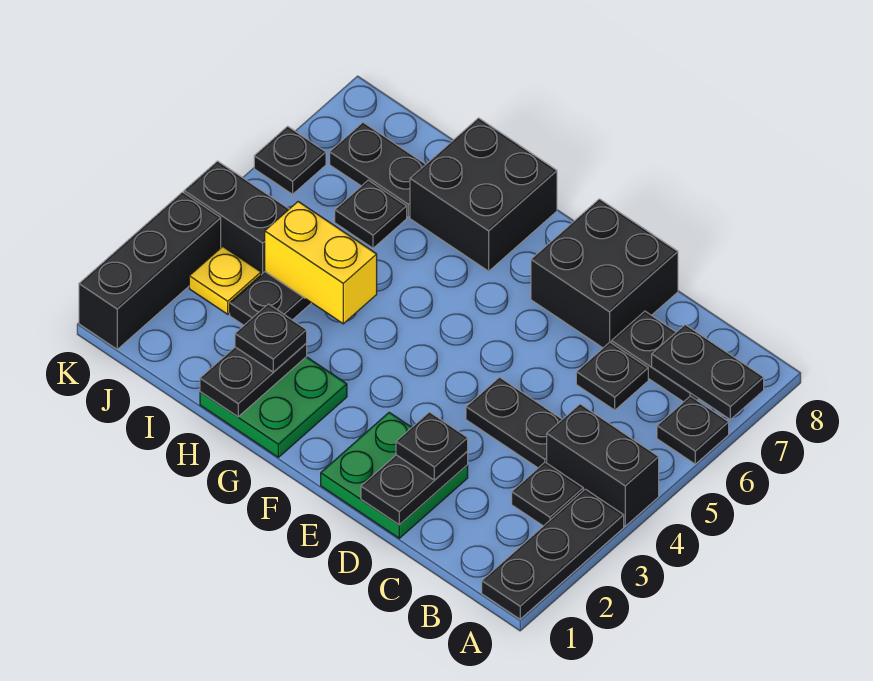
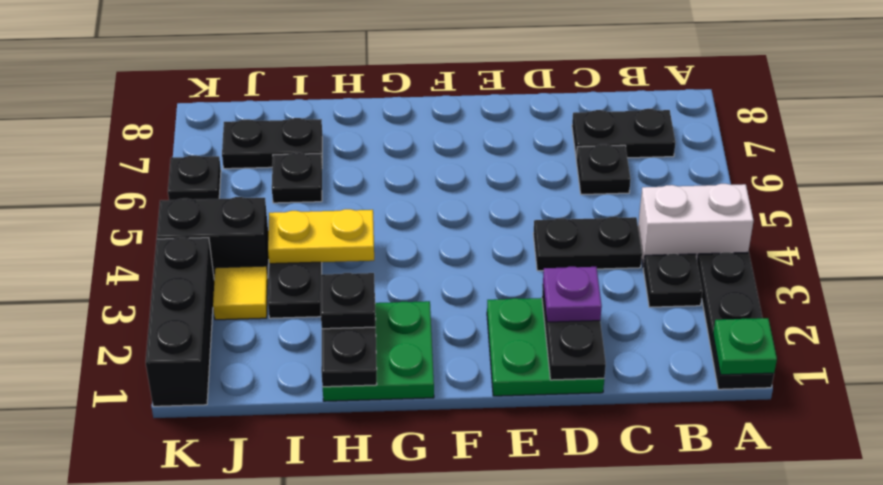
none -> green plate A1 level 2
black brick A4:B4 level 1 -> white brick A4:B4 level 1
black plate A6 level 1 -> none
black plate A7:B7 level 2 -> none
black plate D2 level 3 -> purple plate D2 level 3
black brick D7:E8 level 1 -> none
black brick G7:H8 level 1 -> none
yellow brick H4:I4 level 2 -> yellow plate H4:I4 level 2
yellow plate J3 level 1 -> yellow tile J3 level 1

